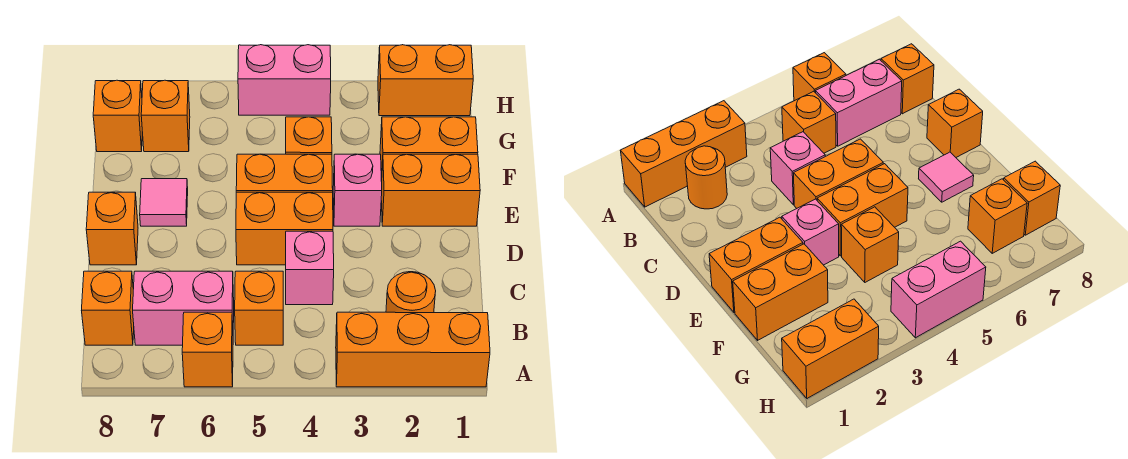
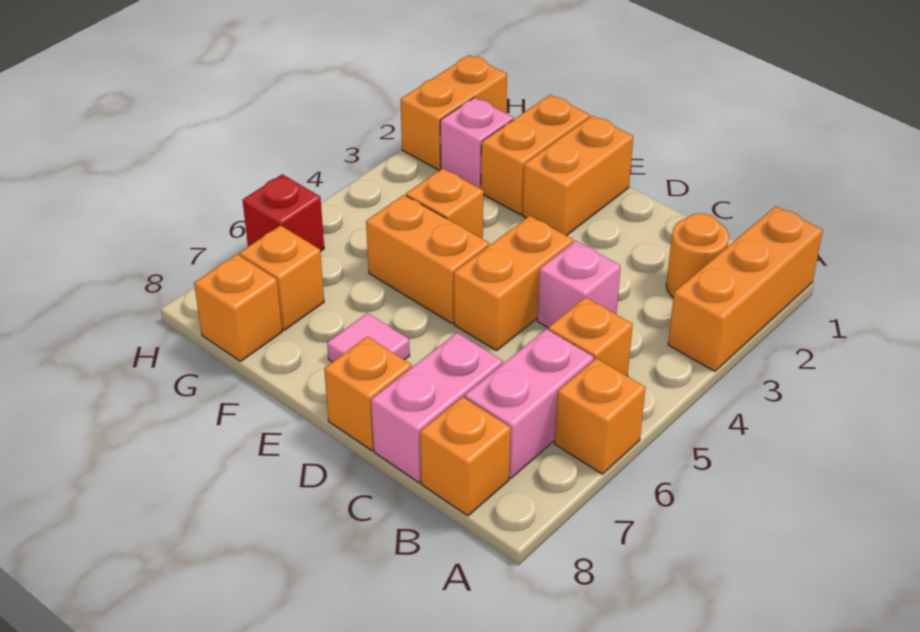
pink brick E3 level 1 -> pink brick G2 level 1
orange brick E4:E5 level 1 -> orange brick E5:F5 level 1
pink brick H4:H5 level 1 -> pink brick C7:C8 level 1
none -> red brick H6 level 1

